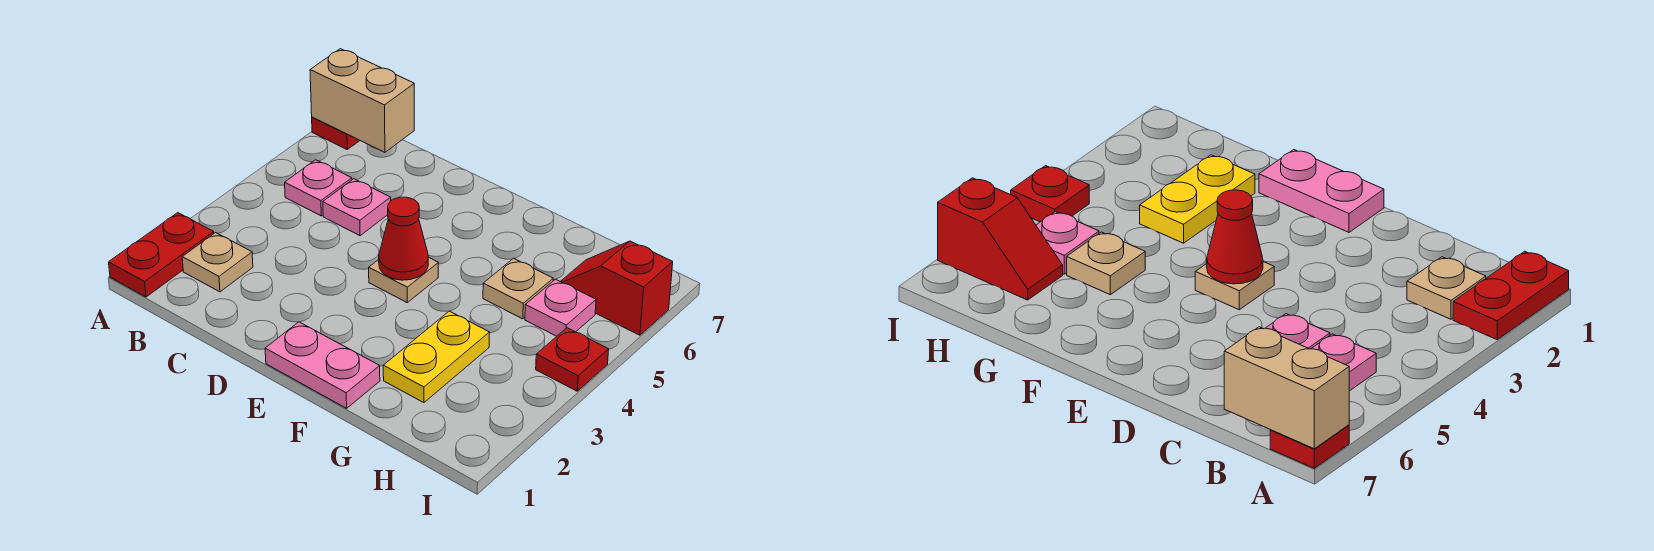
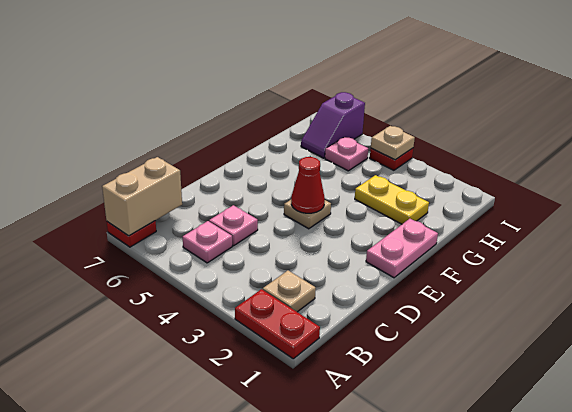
tan plate G5 level 1 -> tan plate I4 level 2
red slope H6:I6 level 1 top I -> purple slope H6:I6 level 1 top I

